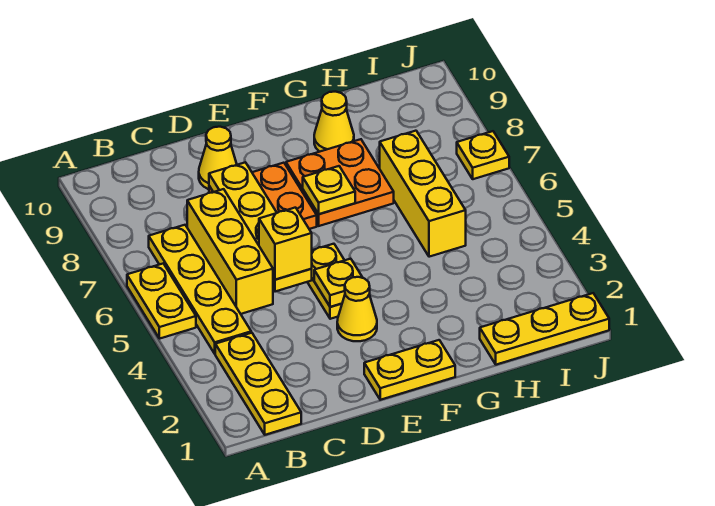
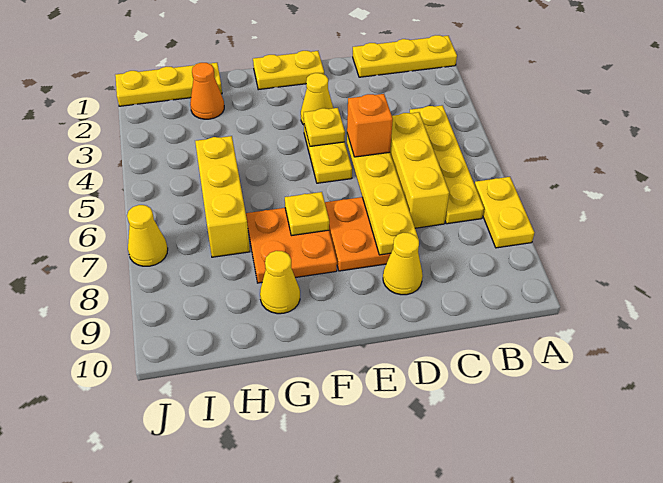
yellow plate A5:A6 level 1 -> yellow plate A7:A8 level 1
yellow plate B1:B3 level 1 -> yellow plate A1:C1 level 1
yellow brick D5 level 3 -> orange brick D5 level 3
none -> orange cone H2 level 1
yellow plate J7 level 1 -> yellow cone J7 level 1

